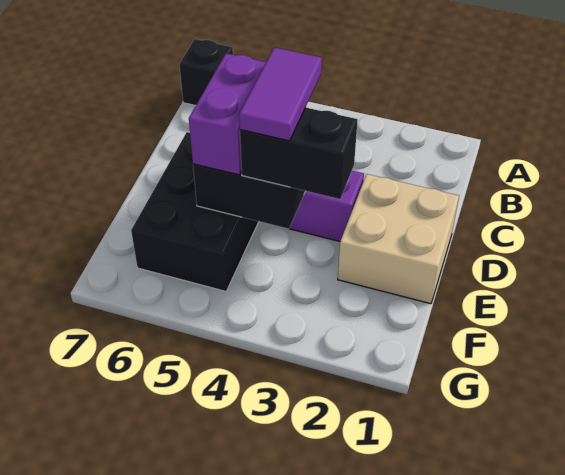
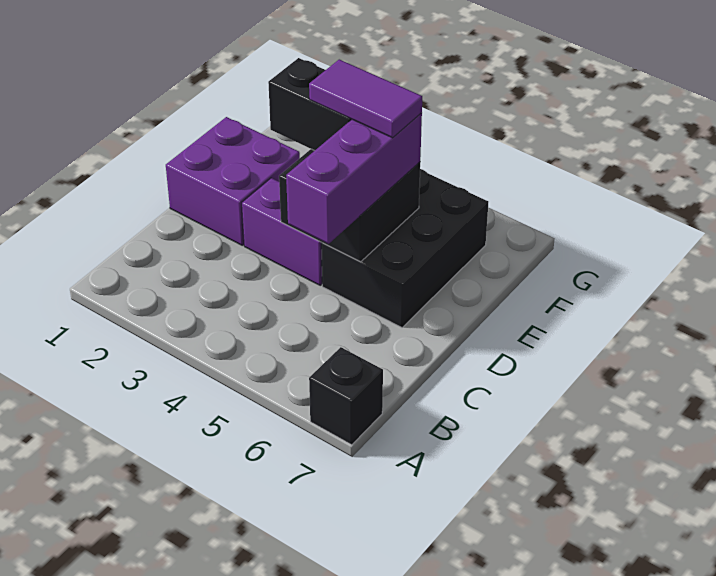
tan brick D1:E2 level 1 -> purple brick D1:E2 level 1
purple tile D4:E4 level 4 -> purple tile E4:E5 level 4
purple brick D5:E5 level 3 -> purple brick C5:E5 level 3

